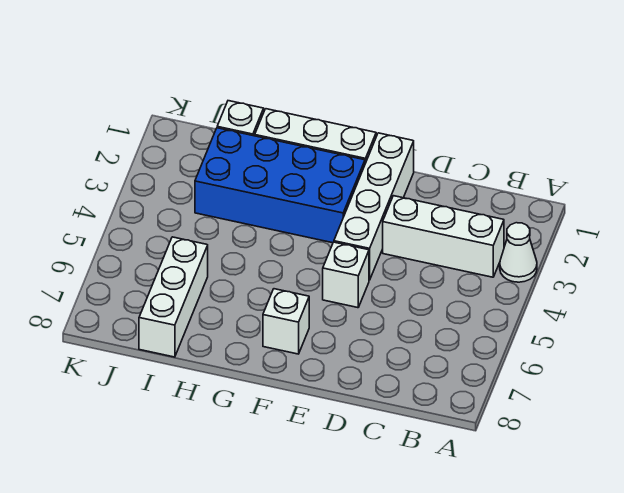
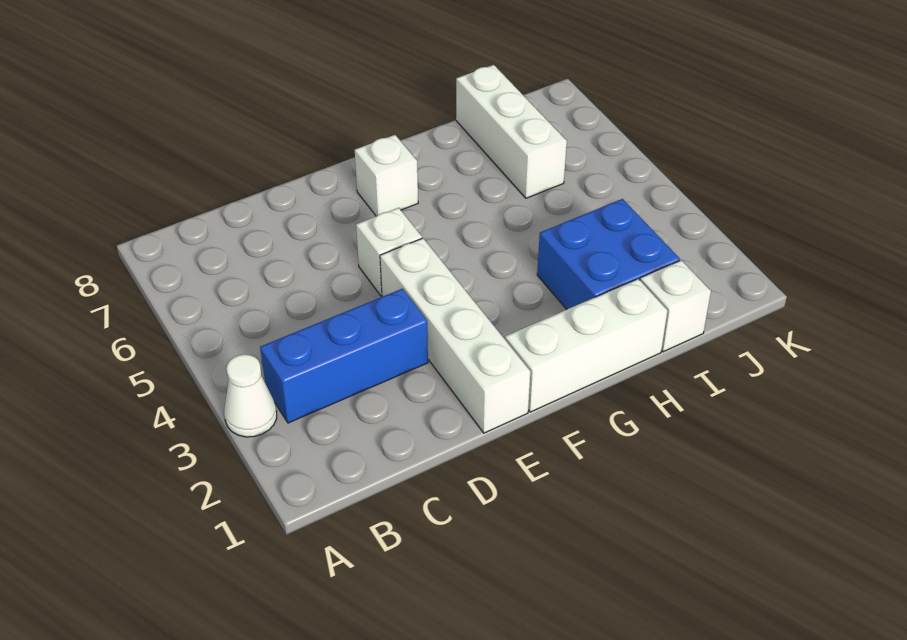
white brick B3:D3 level 1 -> blue brick B3:D3 level 1
blue brick F2:I3 level 1 -> blue brick H2:I3 level 1

